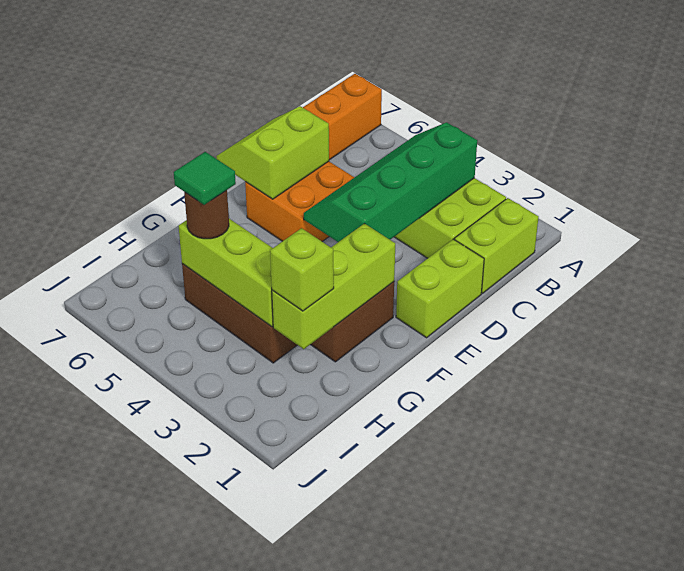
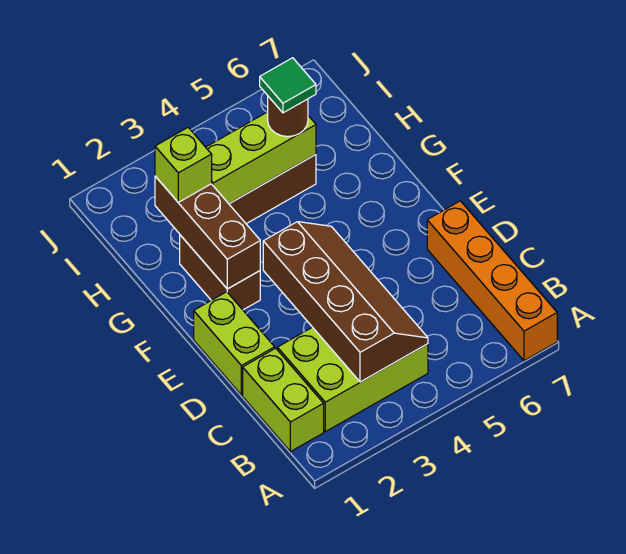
green slope B3:E4 level 2 top 3 -> brown slope B3:E4 level 2 top 3
orange brick D5:E6 level 1 -> none
lime slope D6:E7 level 2 top 6 -> none
lime brick F2:H2 level 2 -> brown brick F2:H2 level 2

